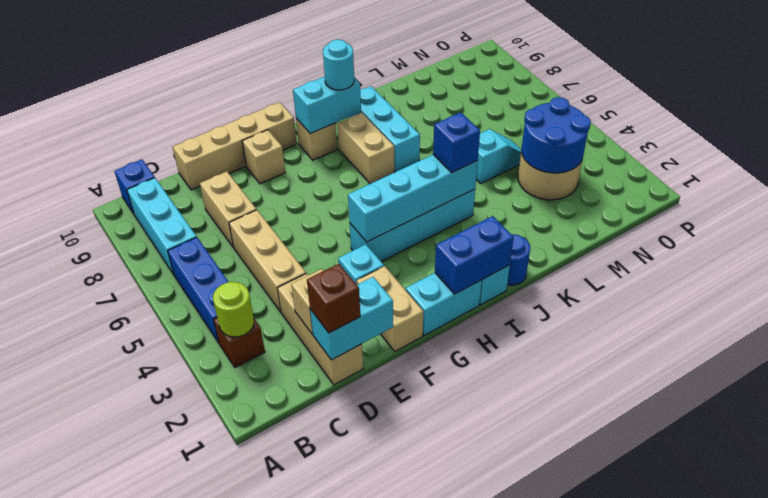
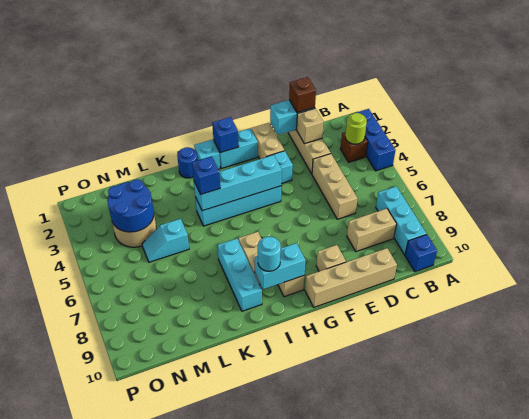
blue brick B4:B6 level 1 -> blue brick A2:A4 level 1
tan brick D7:D8 level 1 -> tan brick C8:D8 level 1
blue brick H1:I1 level 2 -> blue brick H1 level 2

